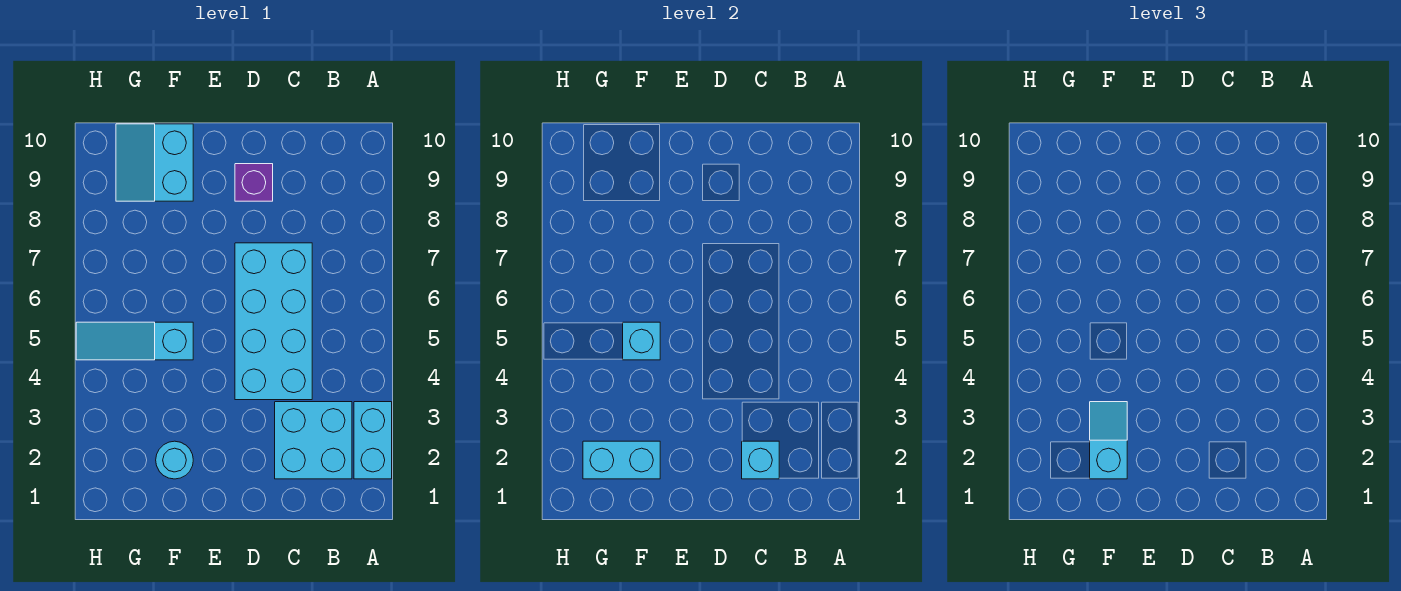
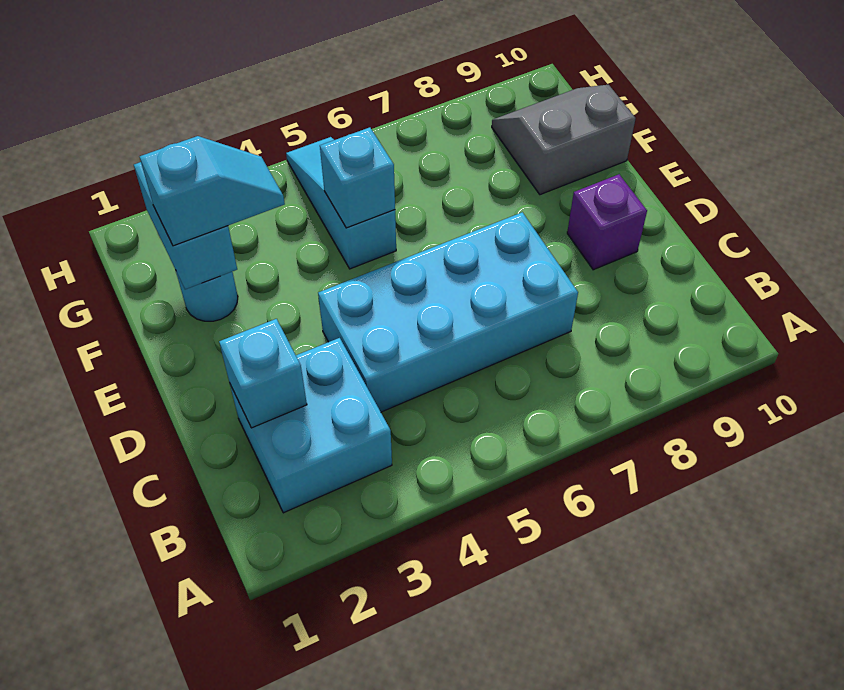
cyan brick A2:A3 level 1 -> none
cyan slope F9:G10 level 1 top F -> grey slope F9:G10 level 1 top F

